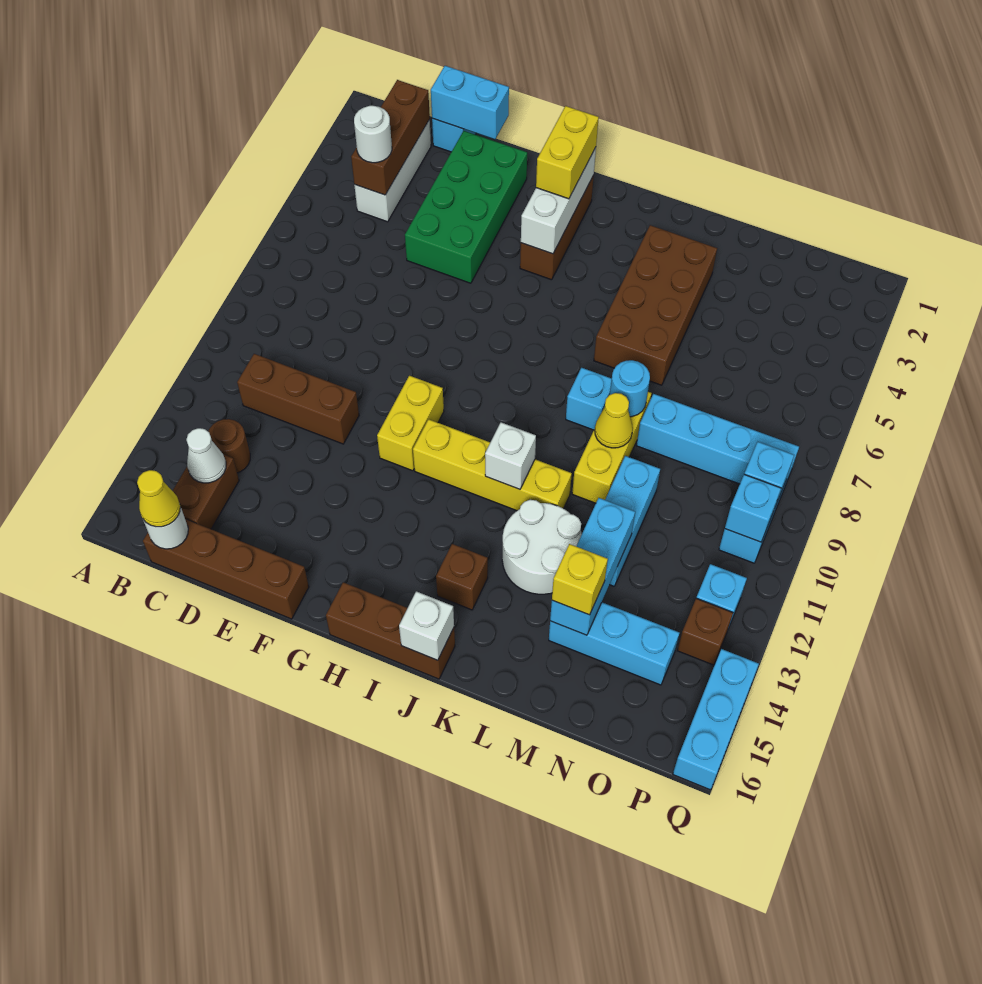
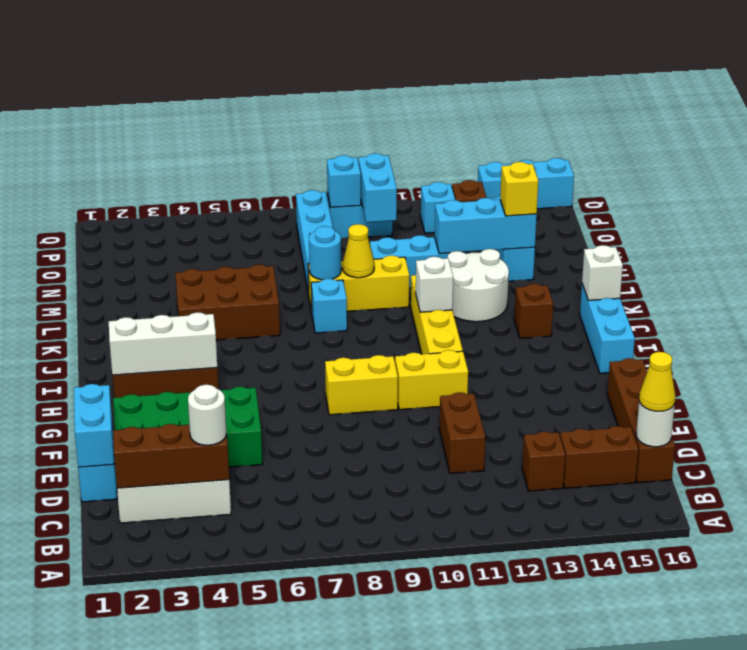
brown brick C11:E11 level 1 -> brown brick D11:E11 level 1
brown round brick C13 level 1 -> brown brick C13 level 1
white cone C14 level 2 -> none
yellow brick H2:H3 level 3 -> yellow brick G8:G9 level 1
brown brick H16:J16 level 1 -> cyan brick H16:J16 level 1
brown brick K3:L6 level 1 -> brown brick K4:L6 level 1
cyan brick P10 level 2 -> cyan brick O10:P10 level 2

